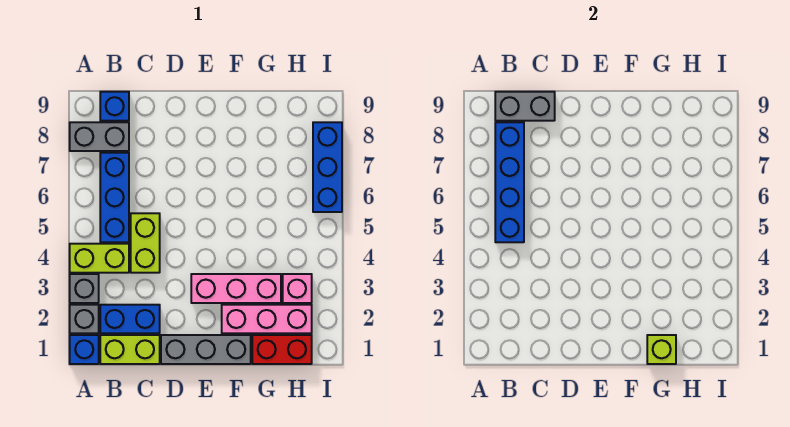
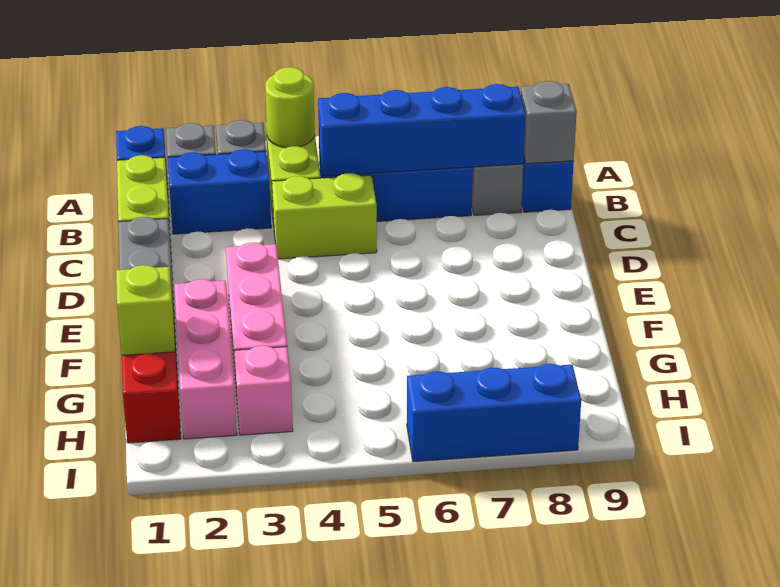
none -> lime round brick A4 level 2
blue brick B2:C2 level 1 -> blue brick B2:B3 level 1
grey brick B9:C9 level 2 -> grey brick B9 level 2

